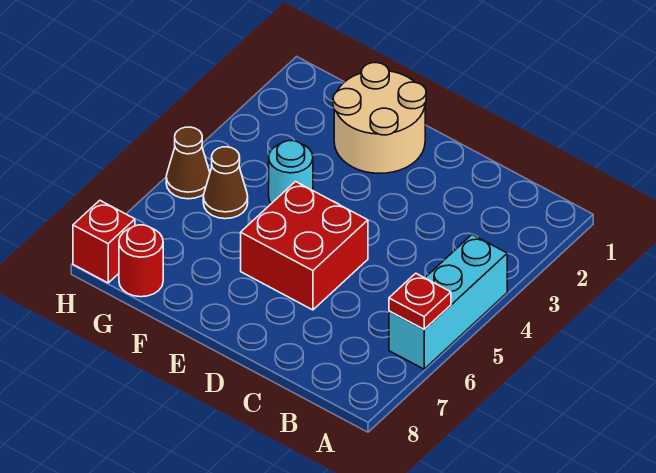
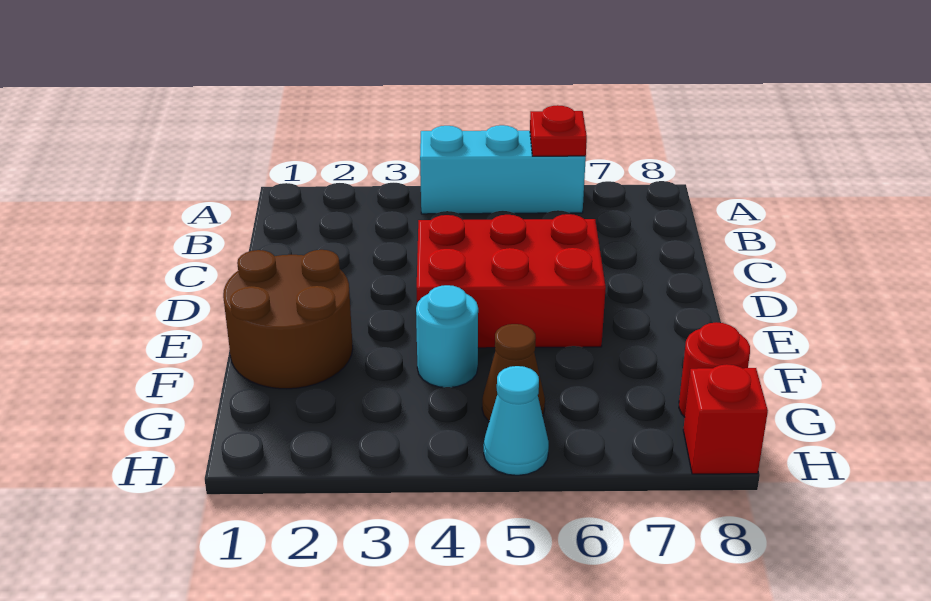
red brick D5:E6 level 1 -> red brick D4:E6 level 1
tan round brick E1:F2 level 1 -> brown round brick E1:F2 level 1
brown cone H5 level 1 -> cyan cone H5 level 1

